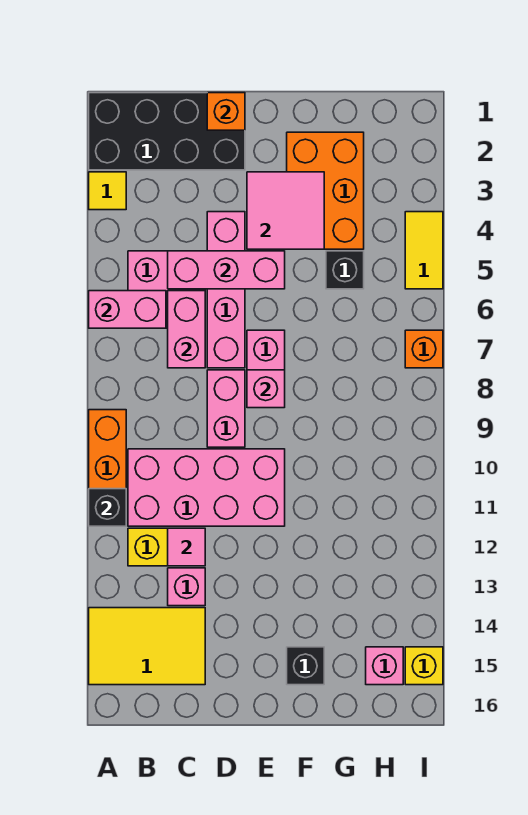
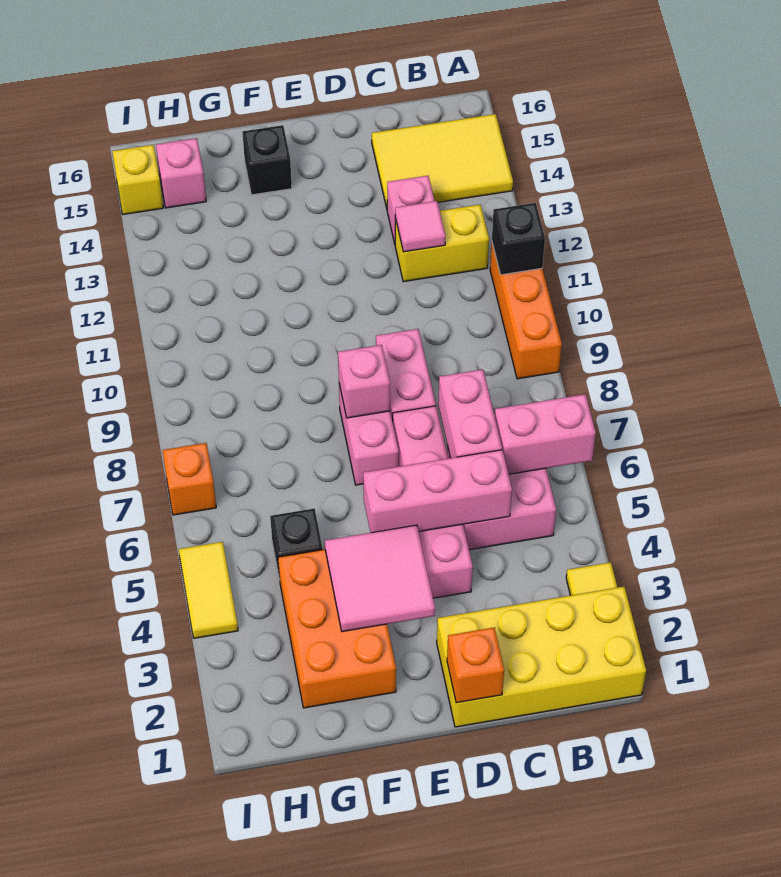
black brick A1:D2 level 1 -> yellow brick A1:D2 level 1
pink brick B10:E11 level 1 -> none

